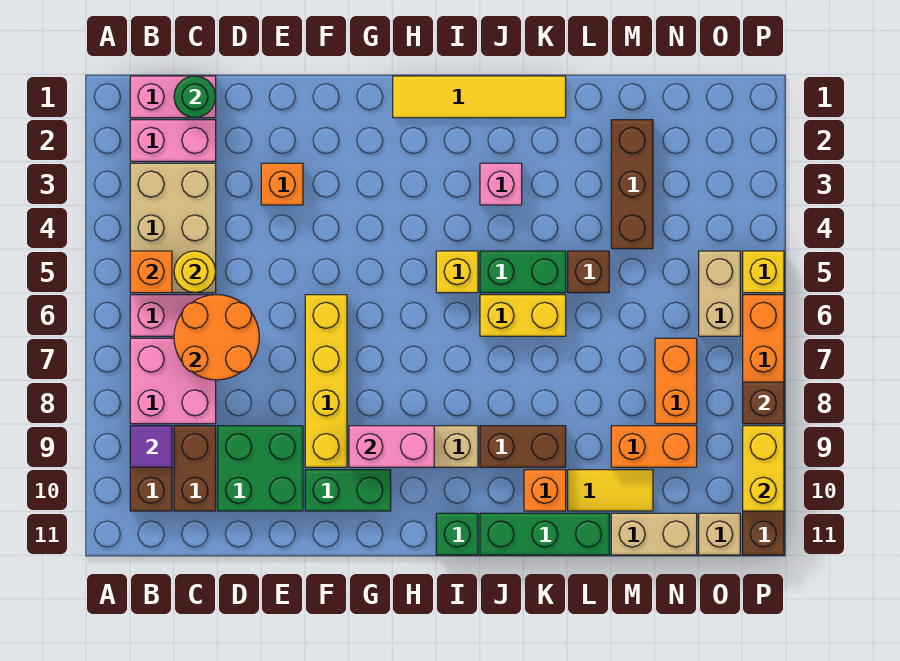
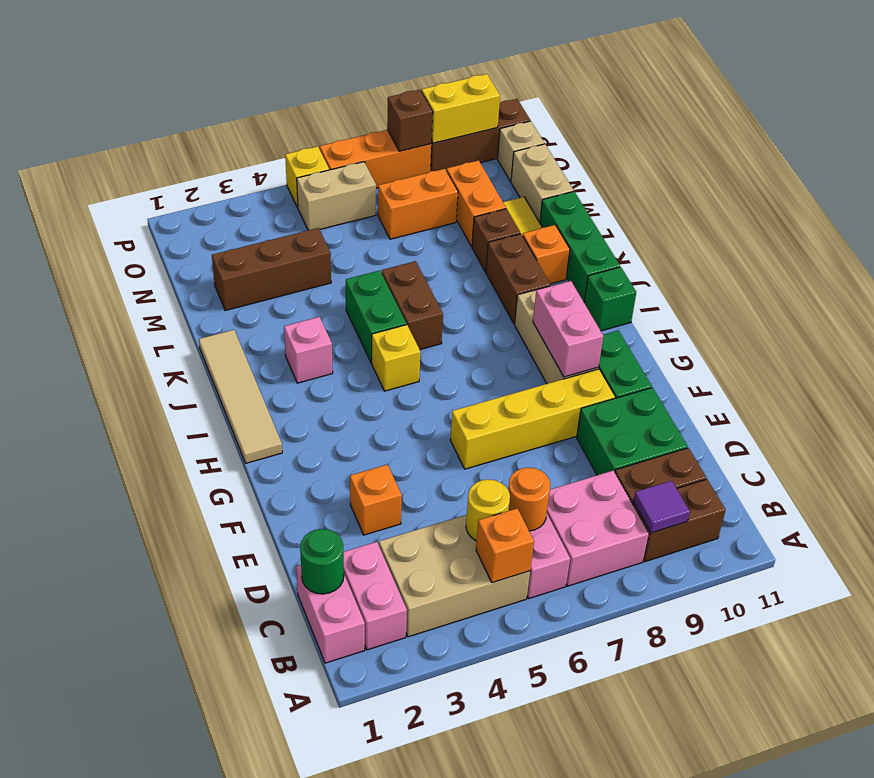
orange round brick C6:D7 level 2 -> orange round brick C6 level 2
yellow tile H1:K1 level 1 -> tan tile H1:K1 level 1
yellow brick J6:K6 level 1 -> brown brick J6:K6 level 1
brown brick L5 level 1 -> brown brick L9 level 1

